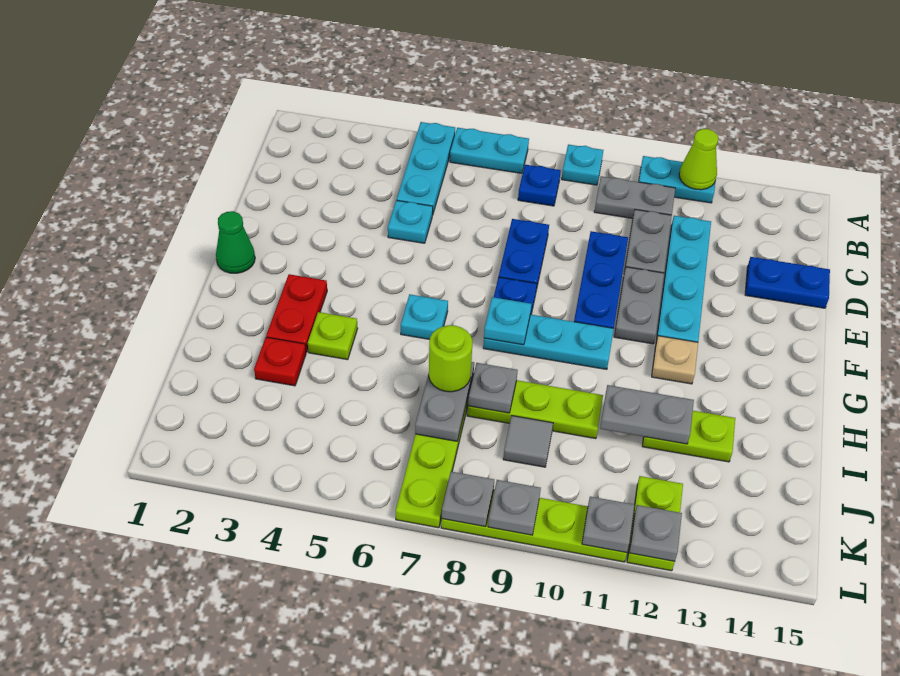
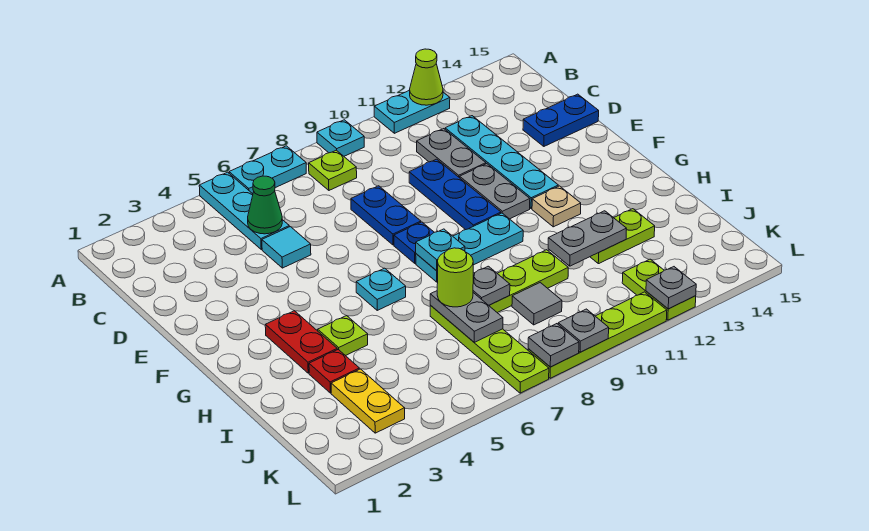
blue plate B8 level 1 -> lime plate B8 level 1
grey plate B10:B11 level 1 -> none
cyan plate D5 level 1 -> cyan tile D5 level 1
green cone F1 level 1 -> green cone C5 level 2
none -> yellow plate J3:K3 level 1
grey plate L11 level 2 -> none

